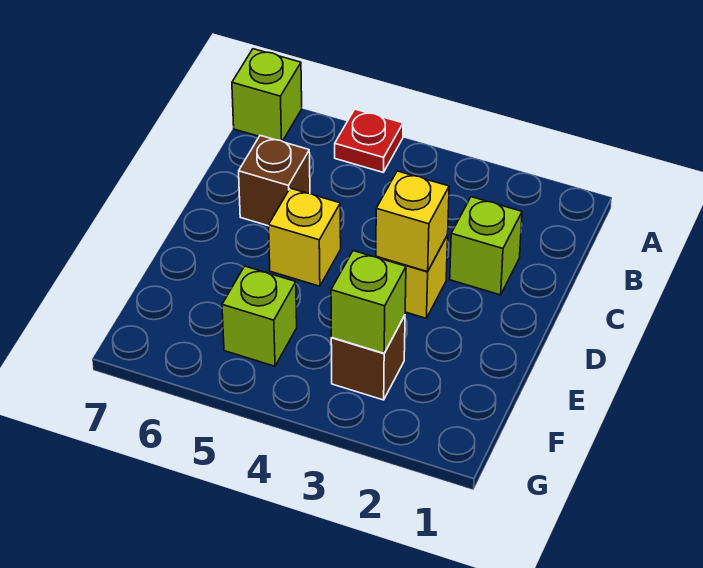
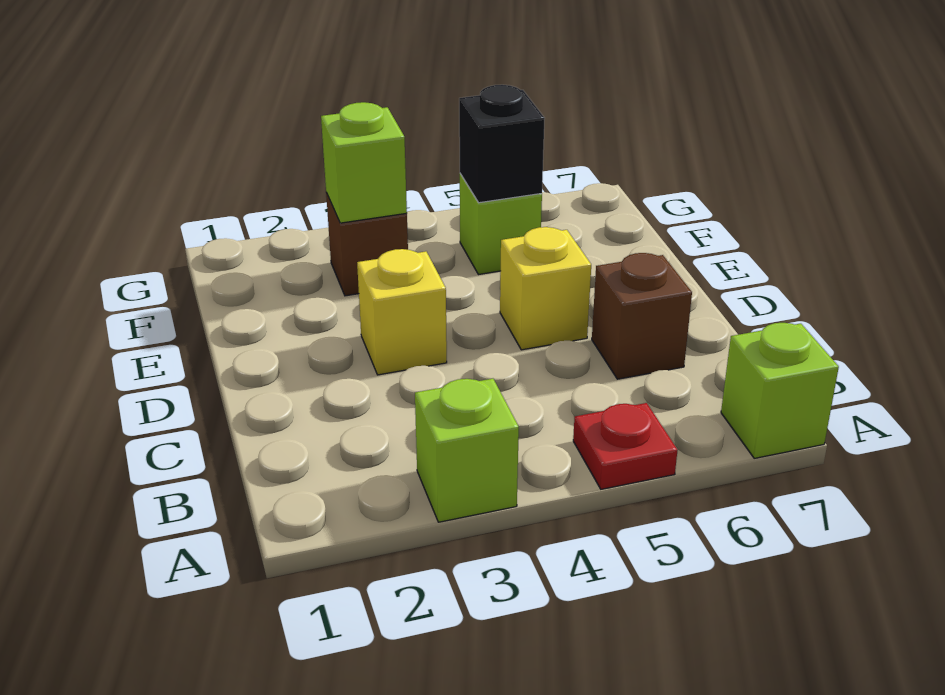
lime brick C2 level 1 -> lime brick A3 level 1
yellow brick D3 level 2 -> none
none -> black brick F5 level 2

